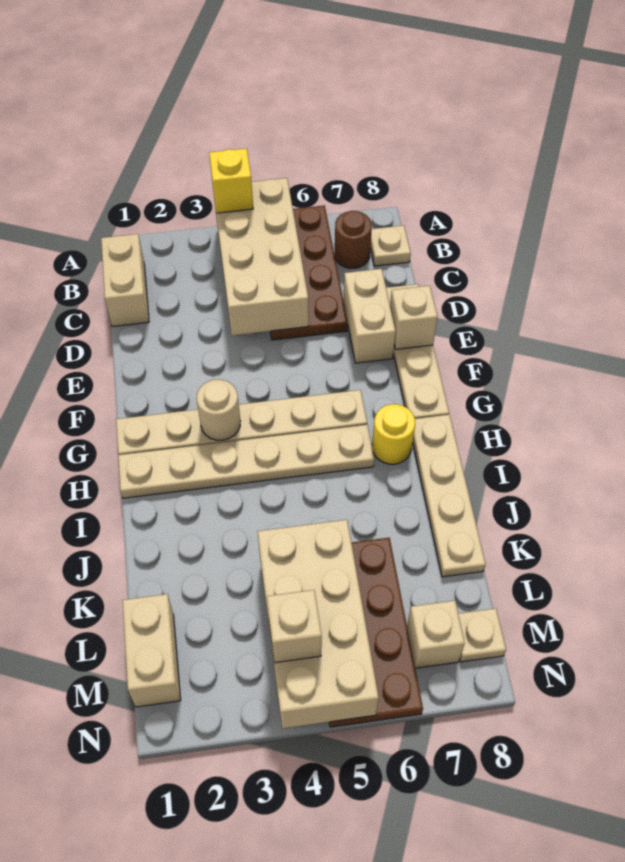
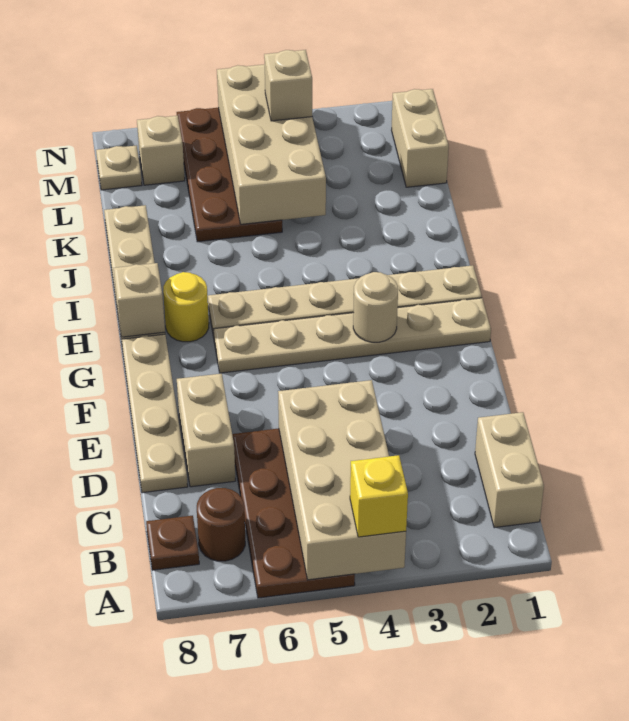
tan plate B8 level 1 -> brown plate B8 level 1
tan brick E8 level 2 -> tan brick H8 level 2

